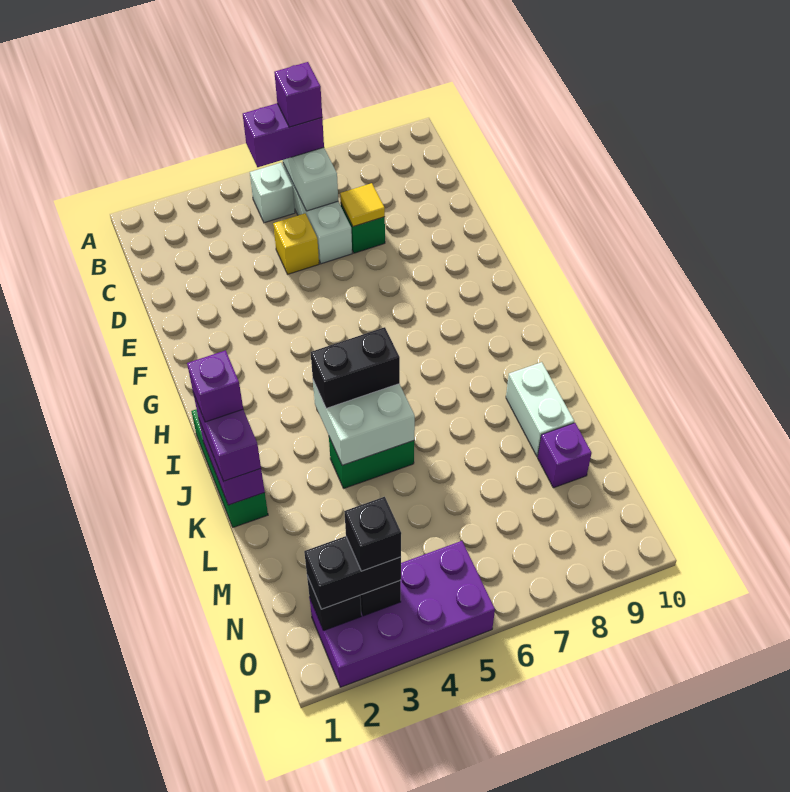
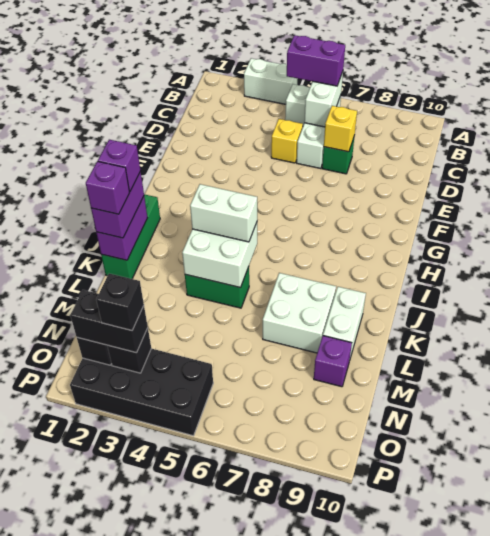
none -> white brick A3:A4 level 1
purple brick B6 level 4 -> purple brick K1 level 4
yellow tile D7 level 2 -> yellow brick D7 level 2
black brick J4:J5 level 3 -> white brick J4:J5 level 3
none -> white brick K7:L8 level 1
purple brick O2:P5 level 1 -> black brick O2:P5 level 1

